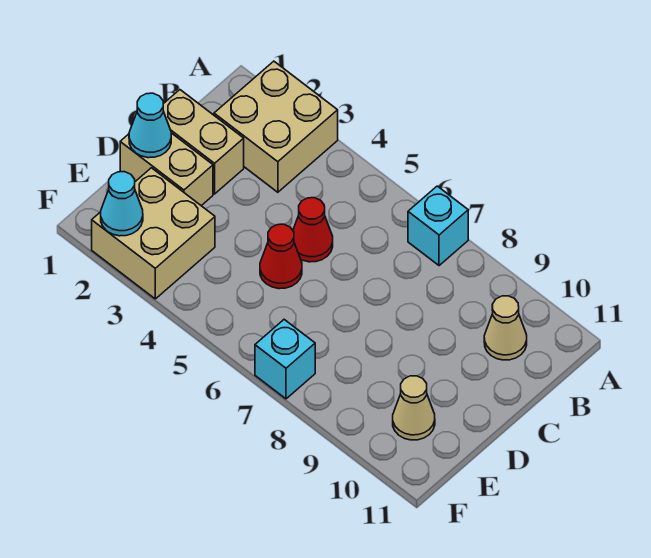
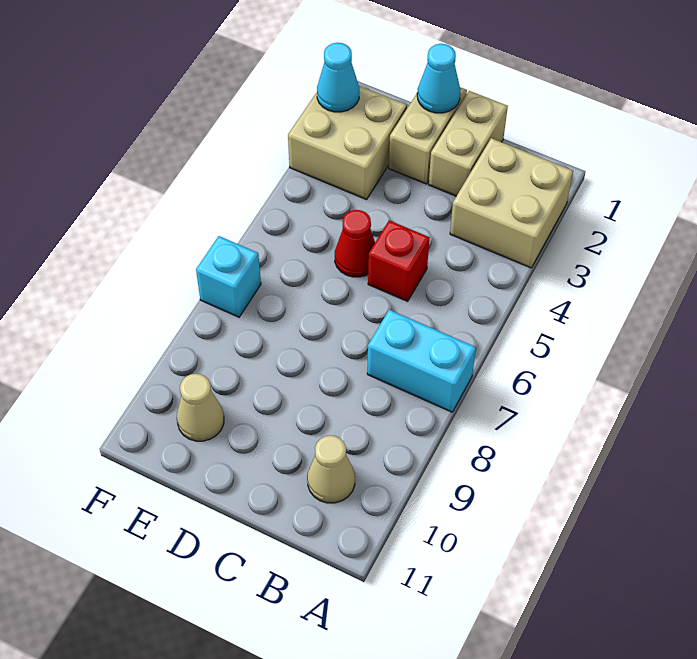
cyan brick A7 level 1 -> cyan brick A7:B7 level 1
red cone C5 level 1 -> red brick C5 level 1

